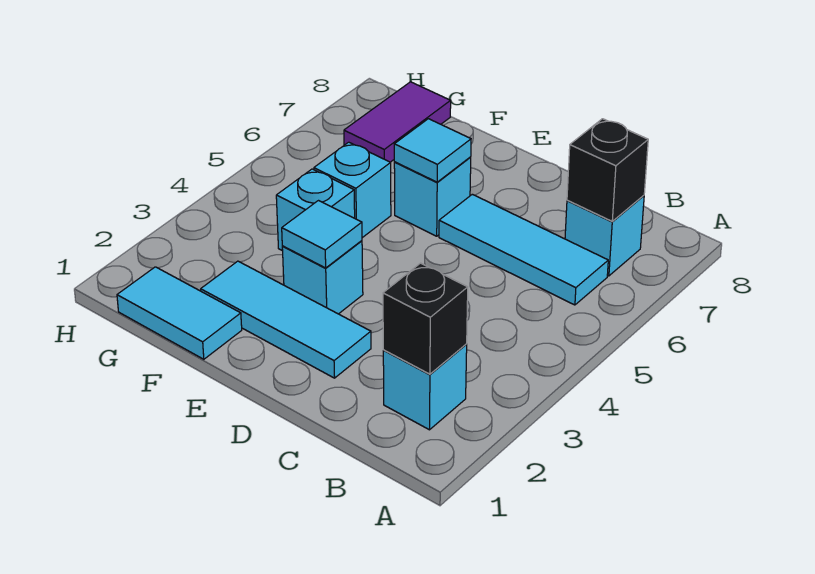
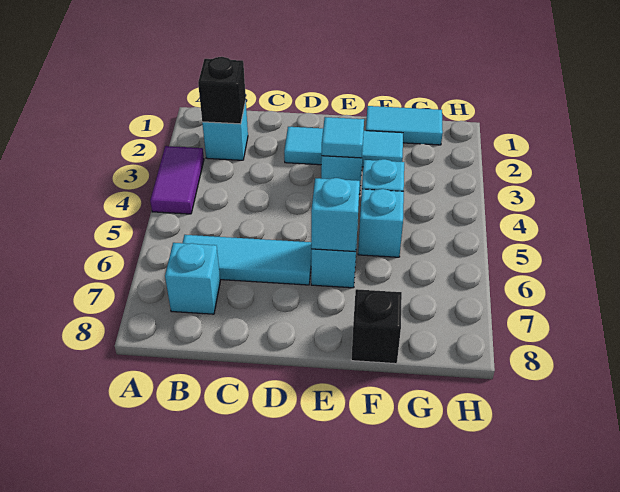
black brick B7 level 2 -> black brick F8 level 1
cyan tile E6 level 2 -> cyan brick E6 level 2
purple tile G7:G8 level 1 -> purple tile A3:A4 level 1

